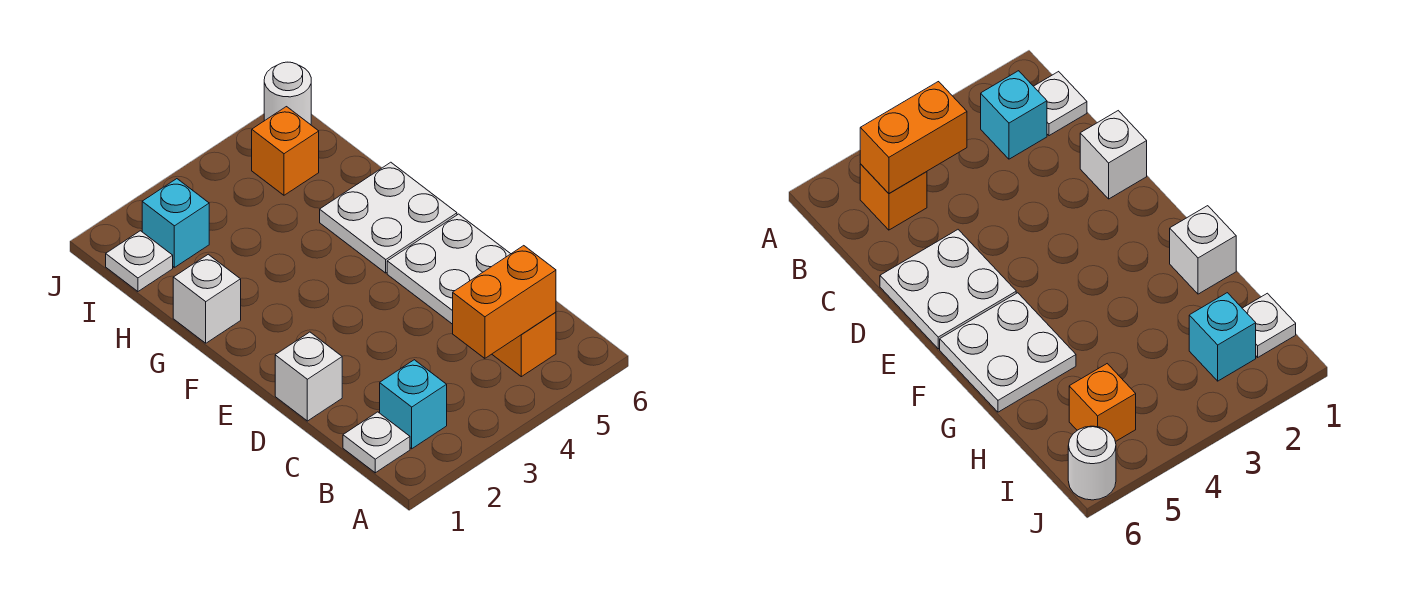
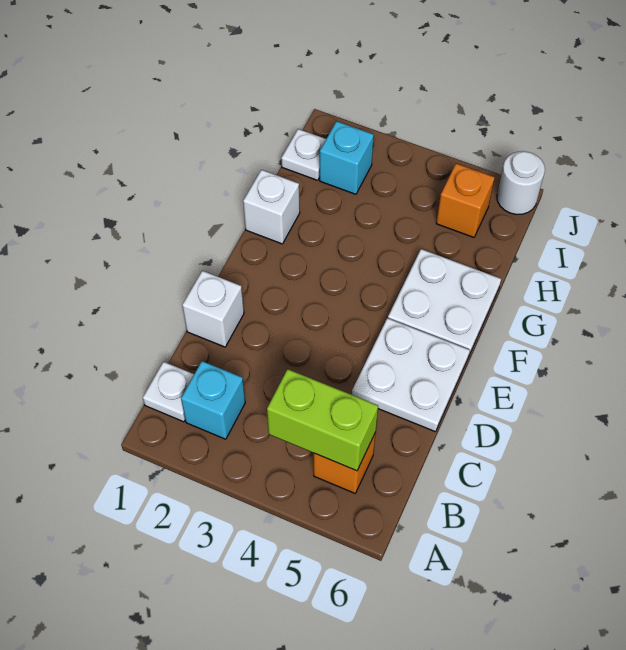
orange brick B4:B5 level 2 -> lime brick B4:B5 level 2

